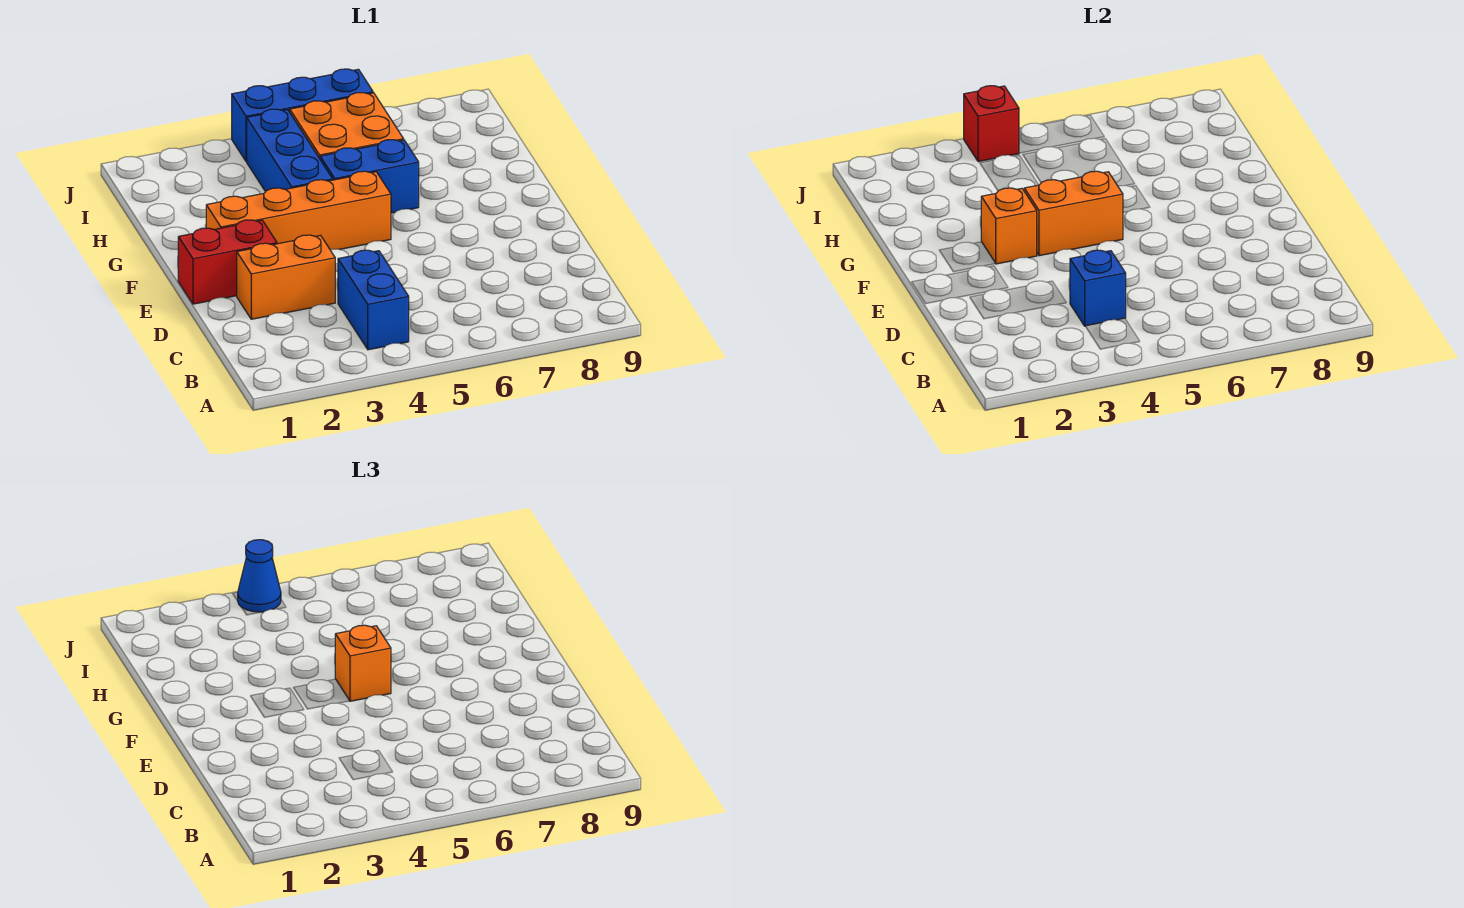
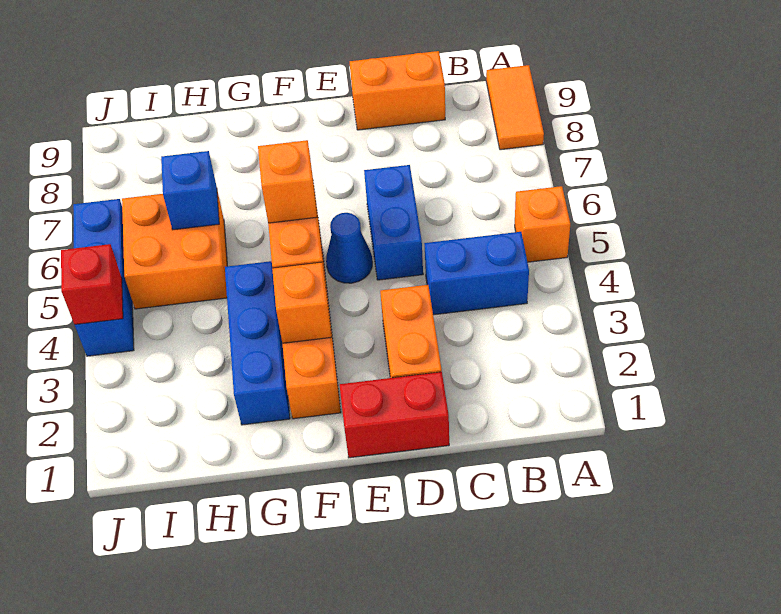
none -> orange brick A5 level 1
none -> orange tile A8:A9 level 1
blue brick C4 level 2 -> blue brick H6 level 2
none -> orange brick C9:D9 level 1
red brick E1:E2 level 1 -> red brick D1:E1 level 1
blue brick G4:I4 level 1 -> blue brick G2:G4 level 1
blue brick G5:G6 level 1 -> blue brick D5:D6 level 1
blue cone J4 level 3 -> blue cone E5 level 1

